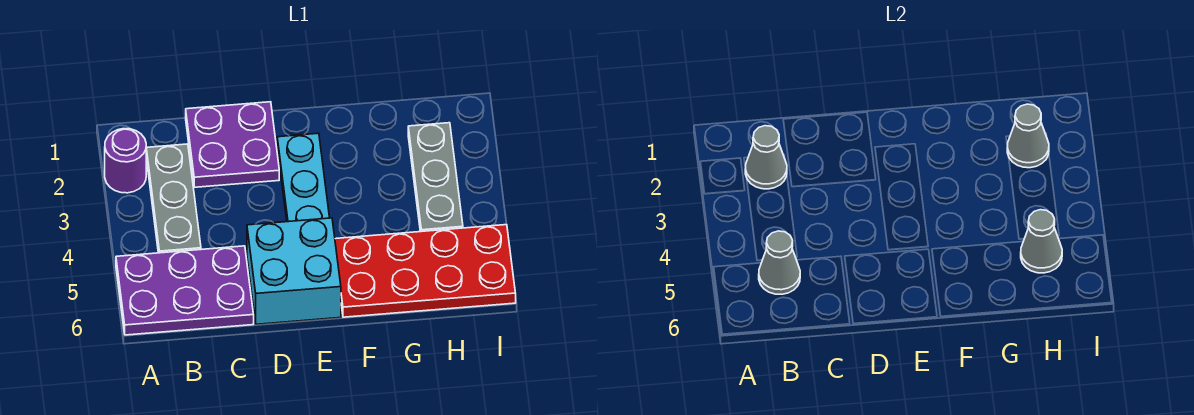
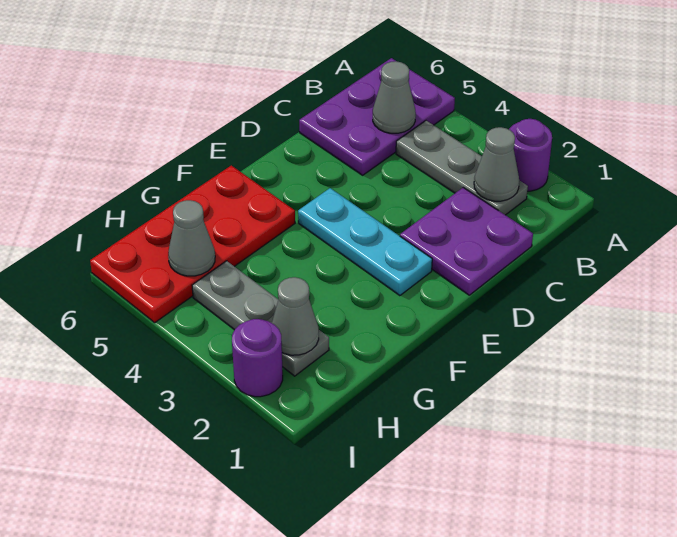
cyan brick D5:E6 level 1 -> none
none -> purple round brick I2 level 1

